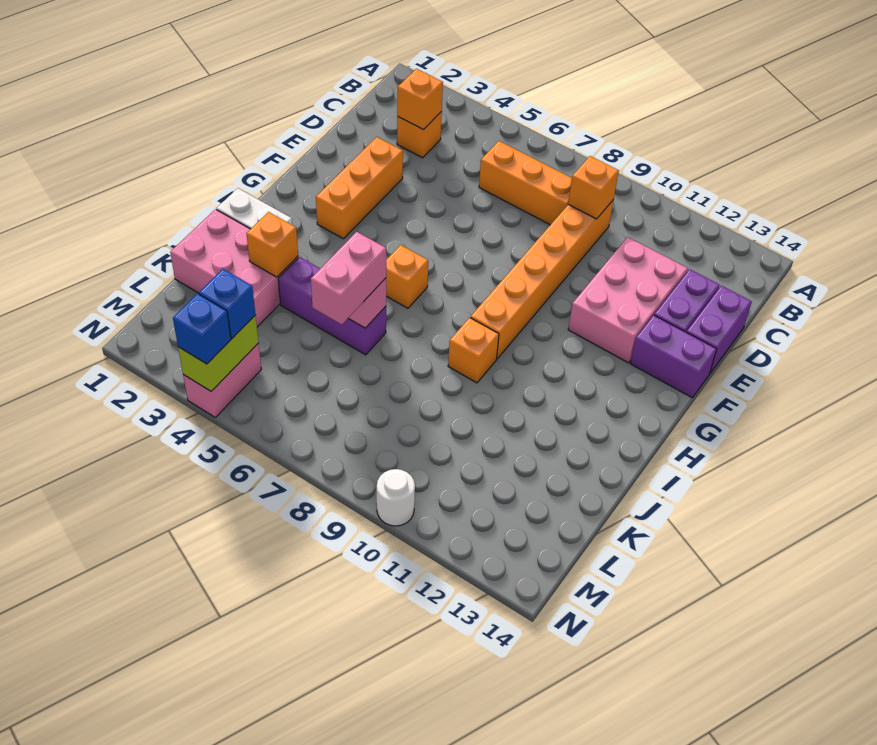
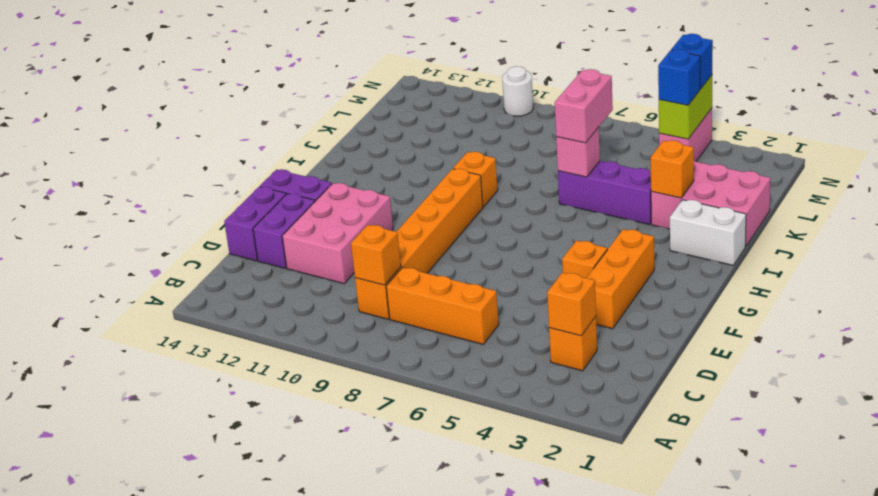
orange brick H6 level 1 -> orange brick F4 level 1

